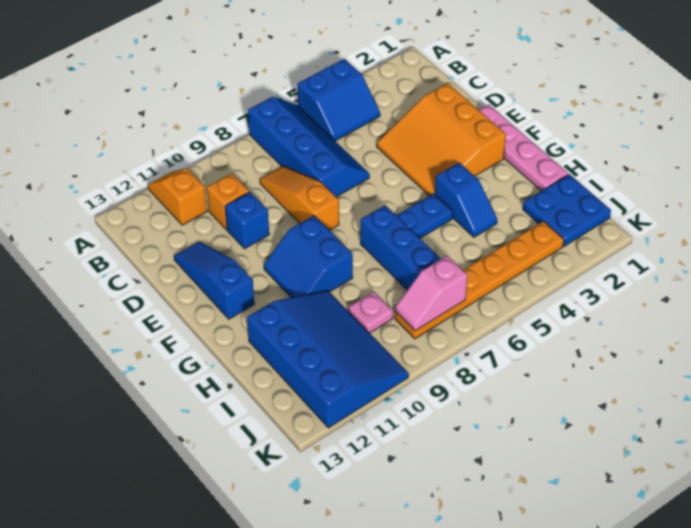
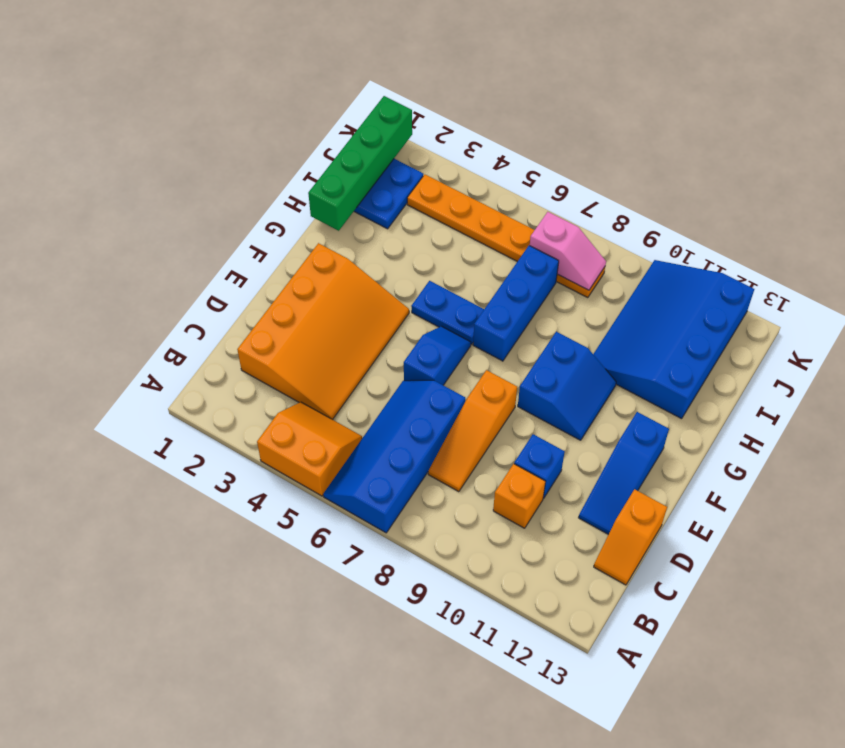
blue slope A4:B5 level 1 top A -> orange slope A4:B5 level 1 top A
orange slope A11:B11 level 1 top B -> orange slope C13:D13 level 1 top D
orange slope D2:F4 level 1 top 2 -> orange slope C2:F4 level 1 top 2
pink plate E1:H1 level 1 -> none
blue slope G4:H4 level 1 top G -> blue slope E6:F6 level 1 top E
none -> green brick H1:K1 level 2
pink plate I9 level 1 -> none

